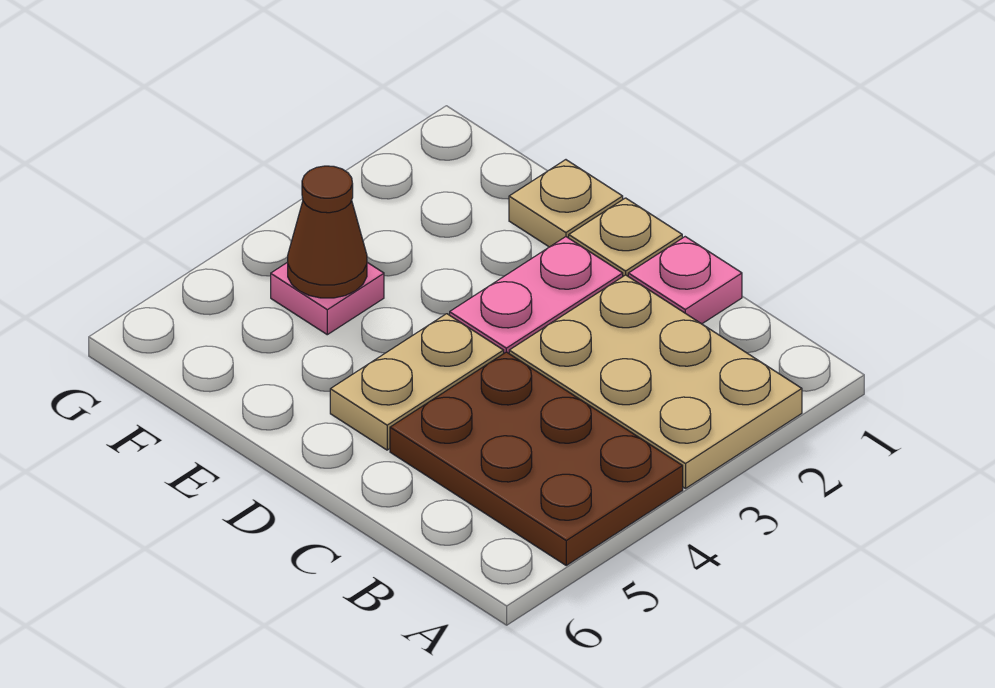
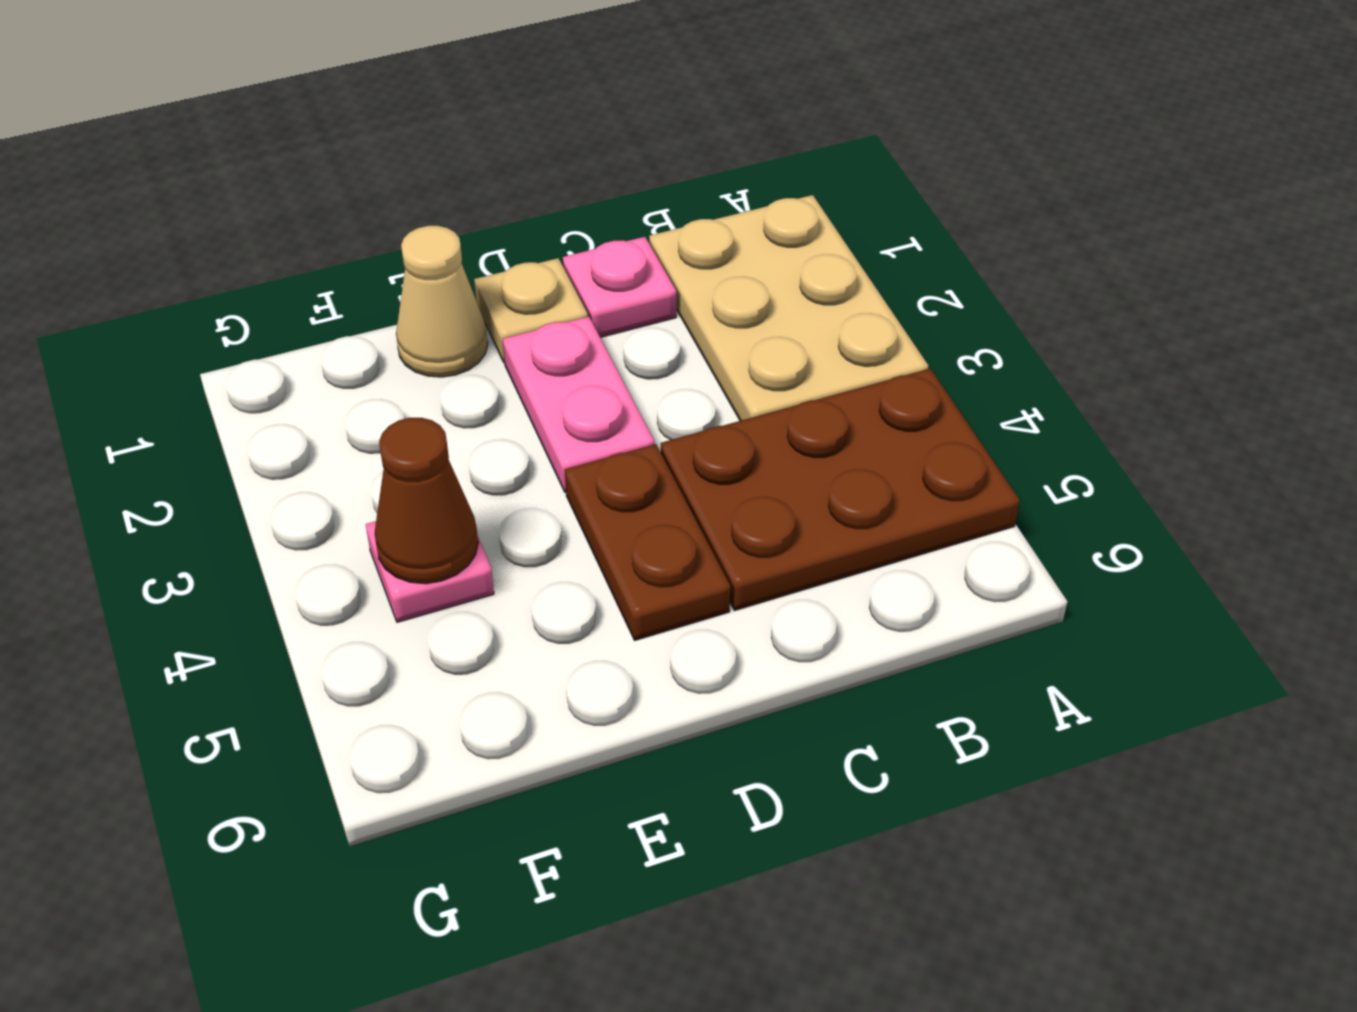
tan plate A2:C3 level 1 -> tan plate A1:B3 level 1
tan plate D4:D5 level 1 -> brown plate D4:D5 level 1
tan plate E1 level 1 -> tan cone E1 level 1

